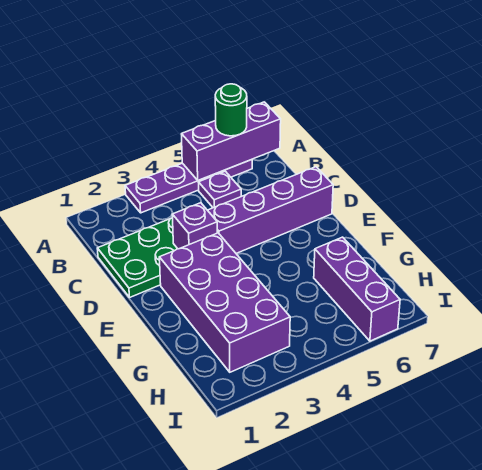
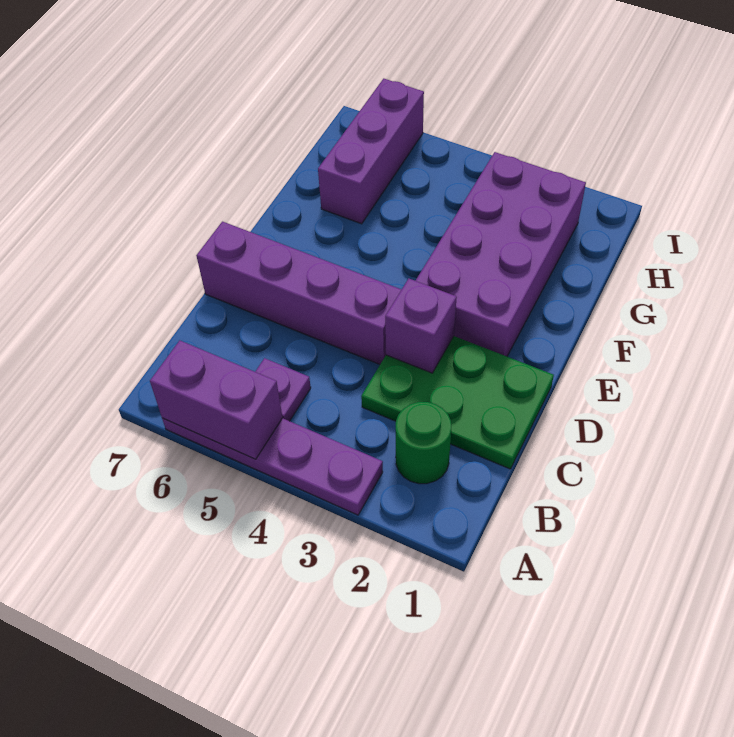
purple brick A5:A7 level 2 -> purple brick A5:A6 level 2
green round brick A6 level 3 -> green round brick B2 level 1

